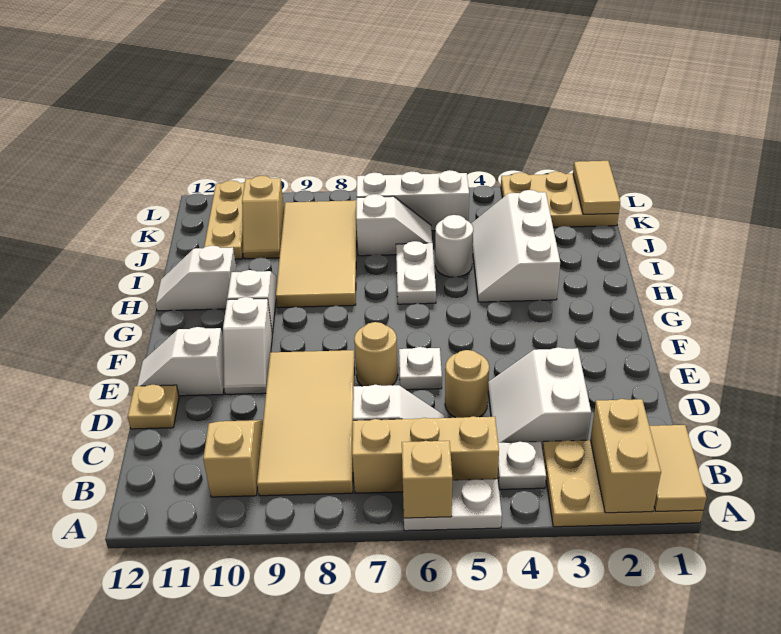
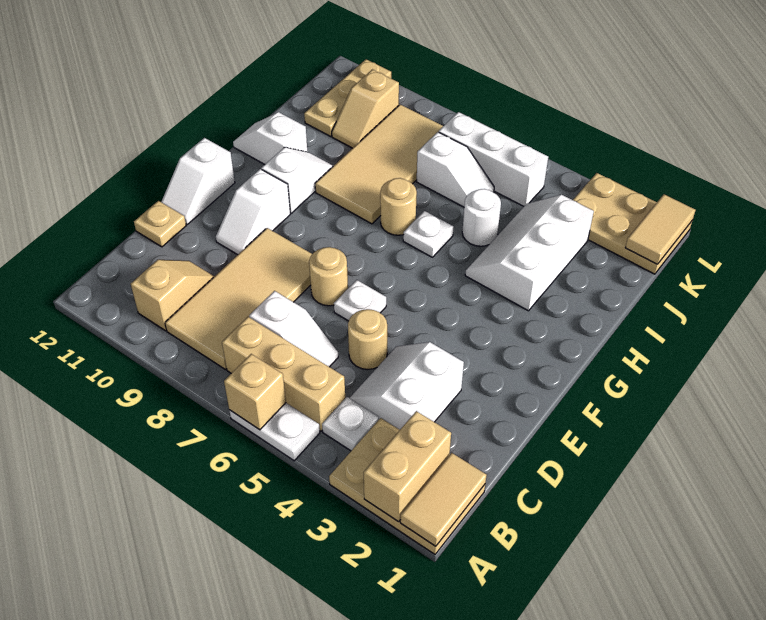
white slope E11:E12 level 1 top 11 -> white slope E12:F12 level 1 top F
white plate H6:I6 level 1 -> white plate H6 level 1
none -> tan round brick H7 level 1

